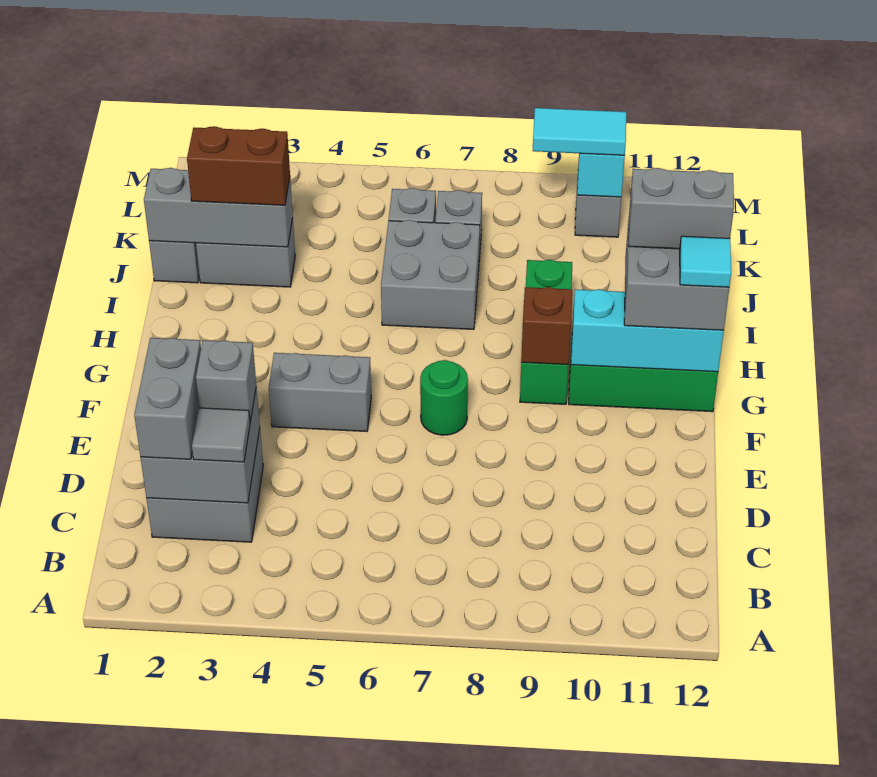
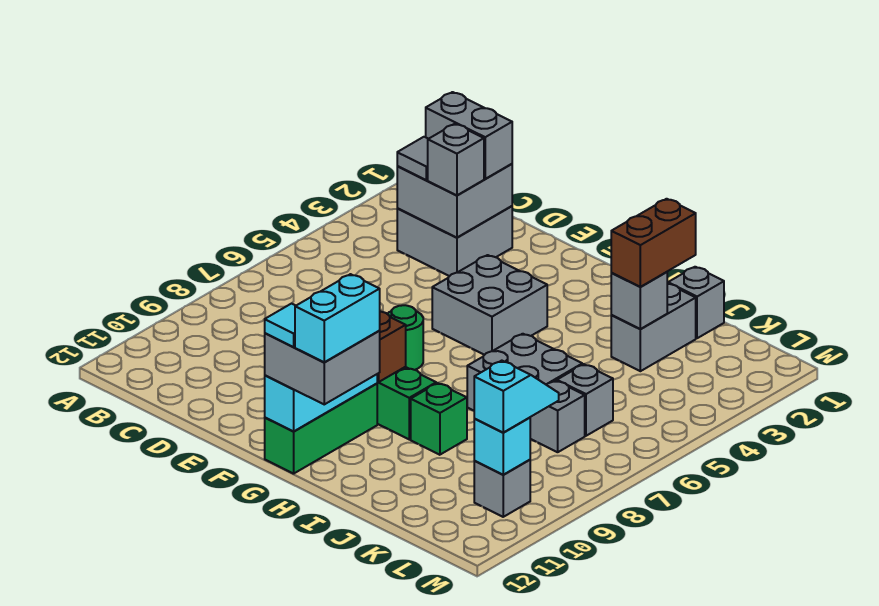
grey brick F4:F5 level 1 -> grey brick F4:G5 level 1
grey brick H11:H12 level 4 -> cyan brick H11:H12 level 4
grey brick J1:J3 level 2 -> grey brick J3 level 2
cyan tile L9:L10 level 3 -> cyan slope L9:L10 level 3 top 10

